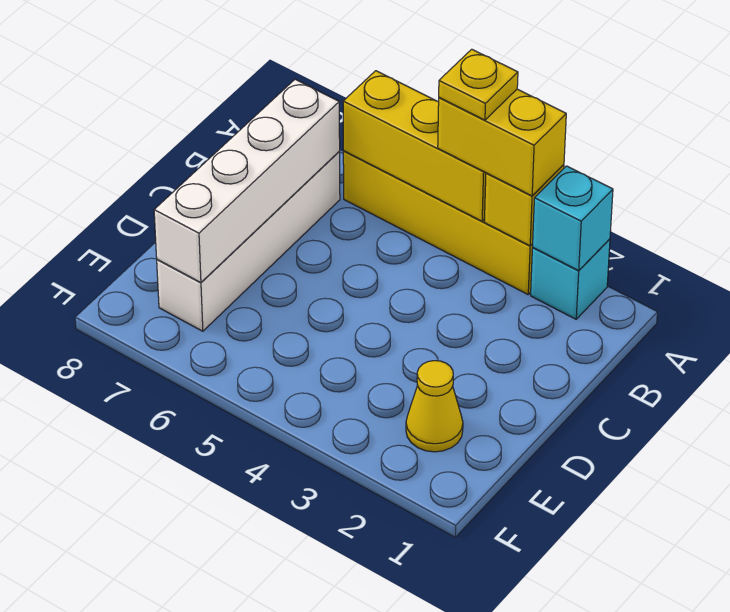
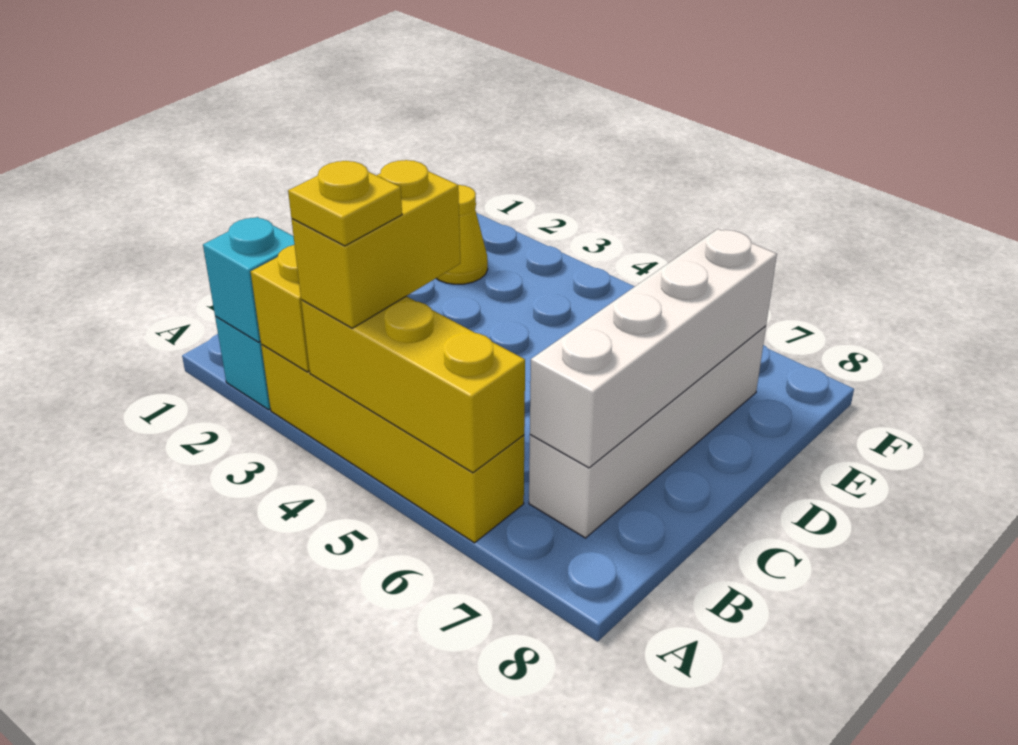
yellow brick A3:A4 level 3 -> yellow brick A4:B4 level 3

